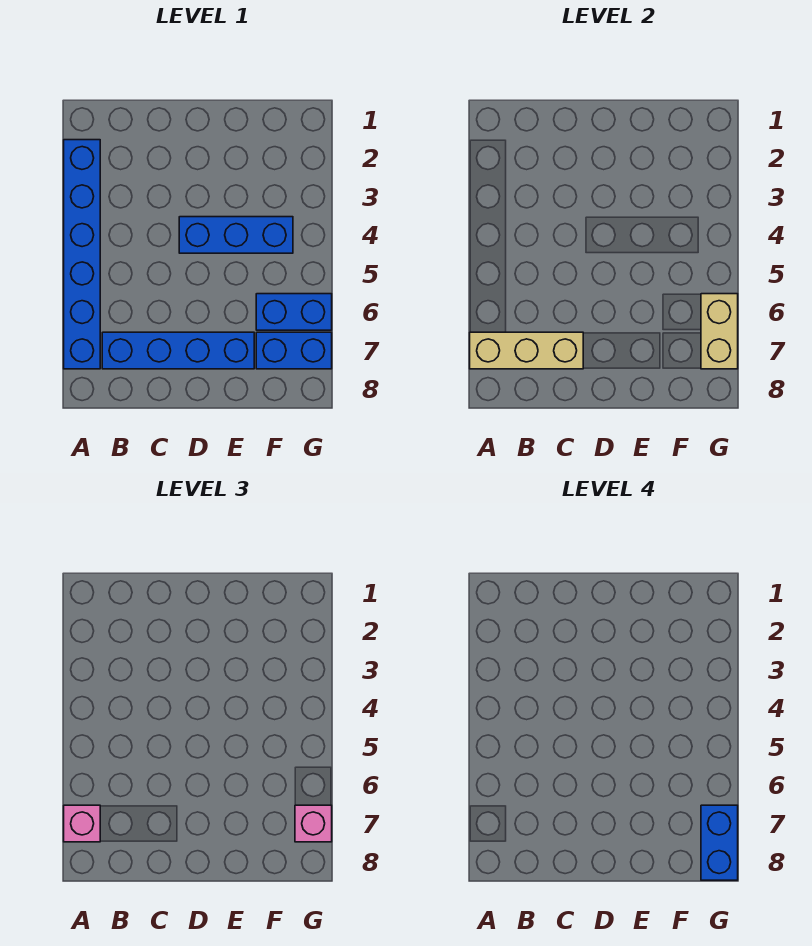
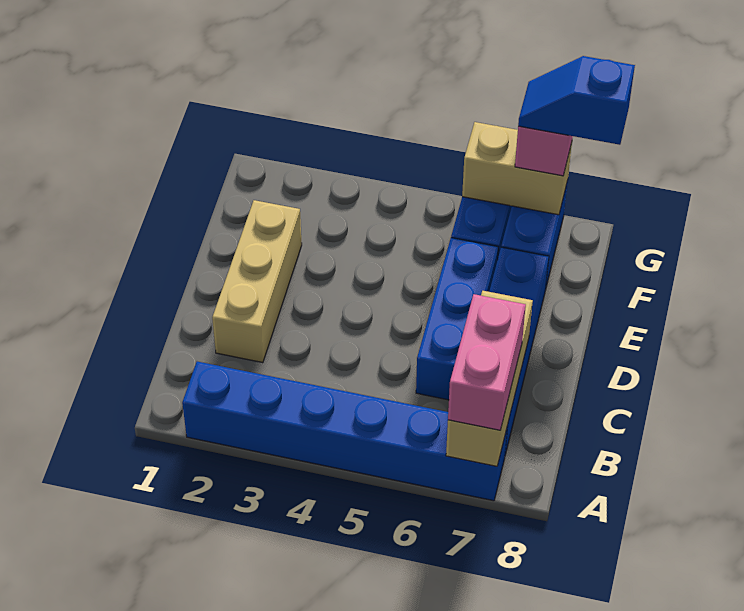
pink brick A7 level 3 -> pink brick A7:B7 level 3
none -> tan brick C2:E2 level 1
blue brick D4:F4 level 1 -> blue brick C6:E6 level 1
blue brick G7:G8 level 4 -> blue slope G7:G8 level 4 top 8

